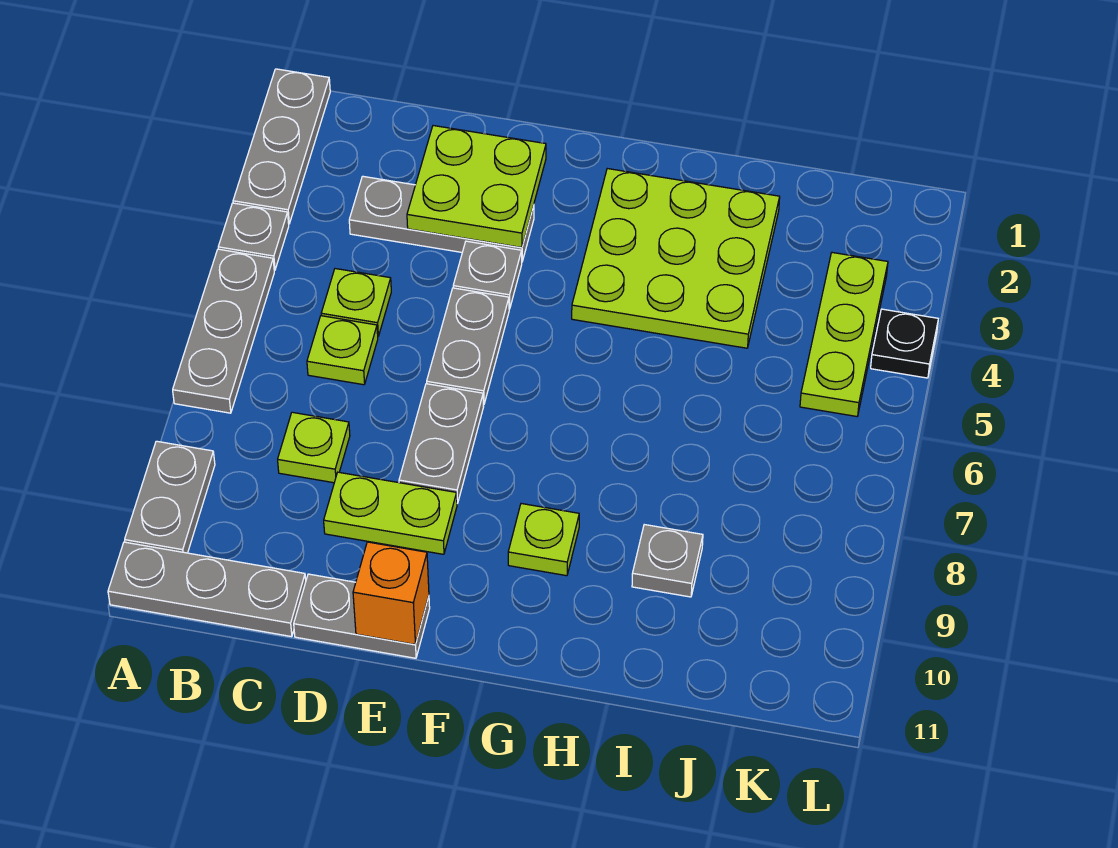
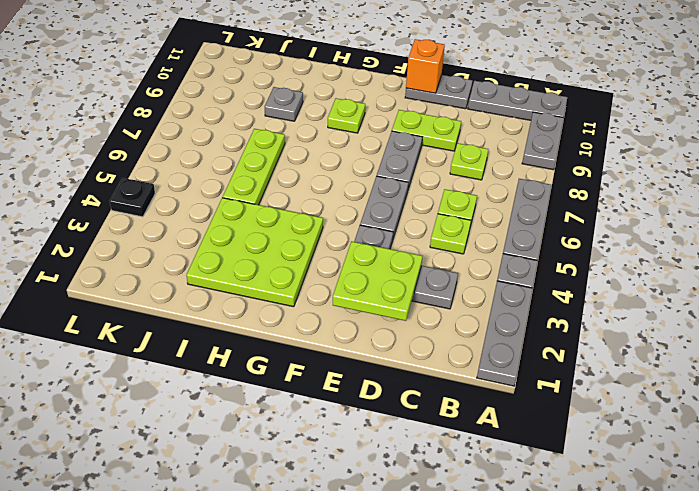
lime plate K3:K5 level 1 -> lime plate I5:I7 level 1

